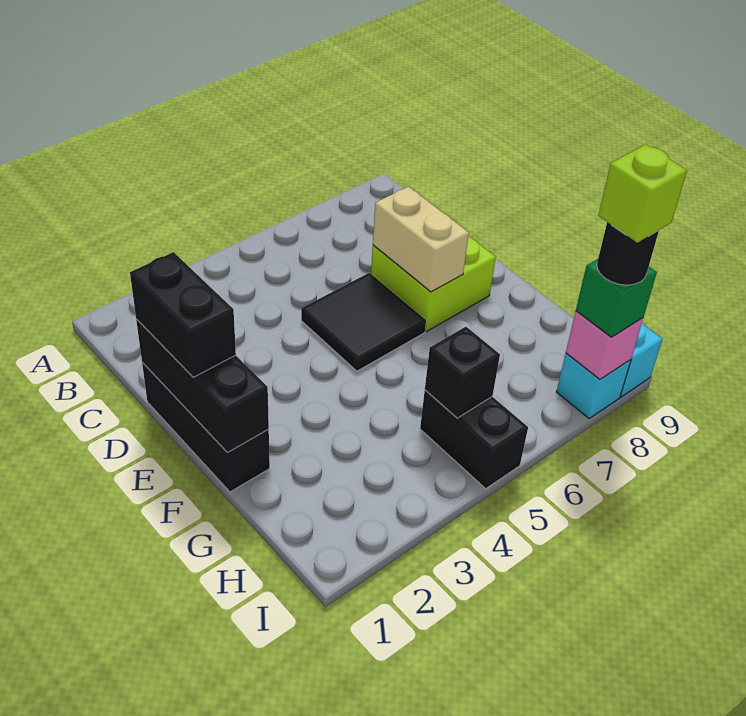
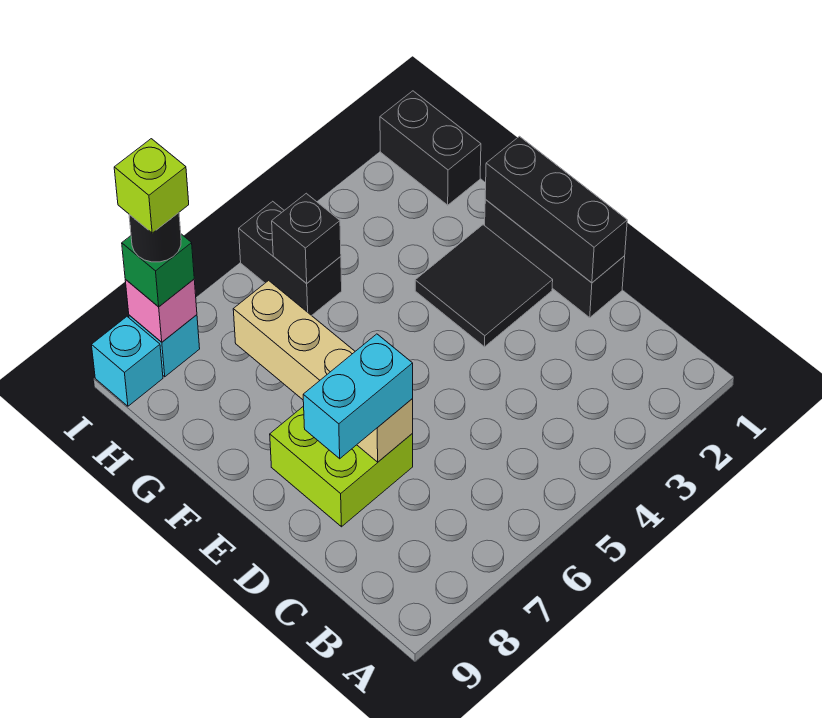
black brick D1:E1 level 3 -> black brick H1:I1 level 1
black tile D5:E6 level 1 -> black tile E2:F3 level 1
tan brick D7:E7 level 2 -> tan brick D7:G7 level 2
none -> cyan brick D7:D8 level 3

